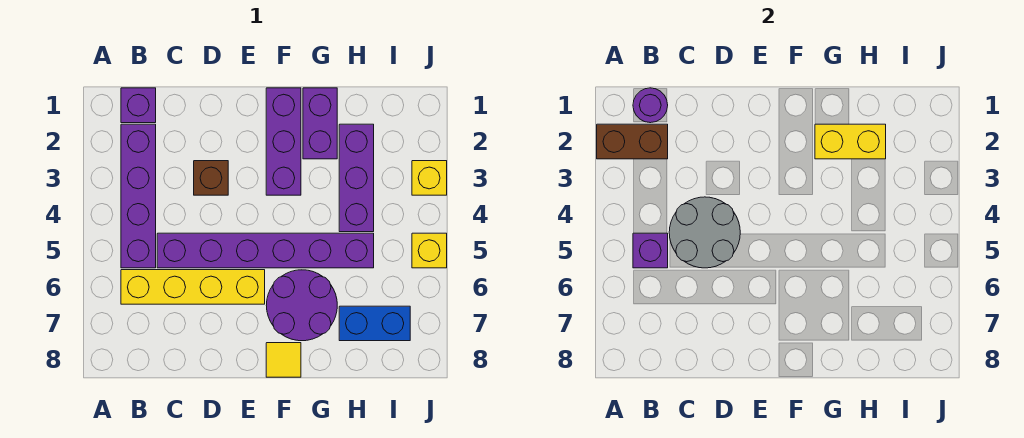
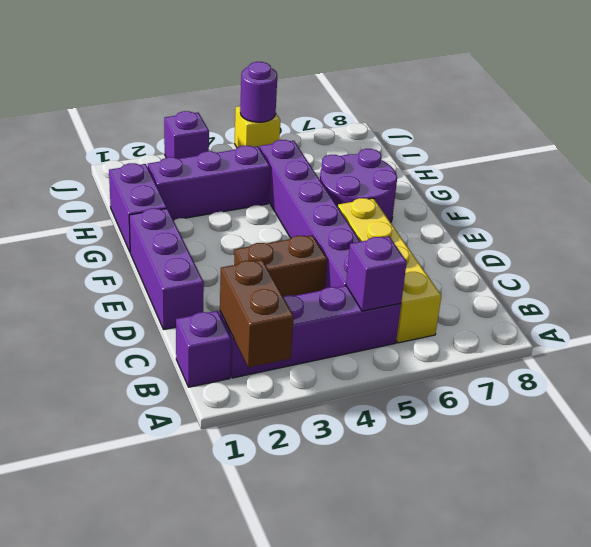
purple round brick B1 level 2 -> purple round brick J5 level 2
grey round brick C4:D5 level 2 -> none
brown brick D3 level 1 -> brown brick D3:D4 level 1
purple brick F1:F3 level 1 -> purple brick D1:F1 level 1
yellow tile F8 level 1 -> none
purple brick G1:G2 level 1 -> purple brick G1:H1 level 1
yellow brick G2:H2 level 2 -> none
blue brick H7:I7 level 1 -> none
yellow brick J3 level 1 -> purple brick J3 level 1

